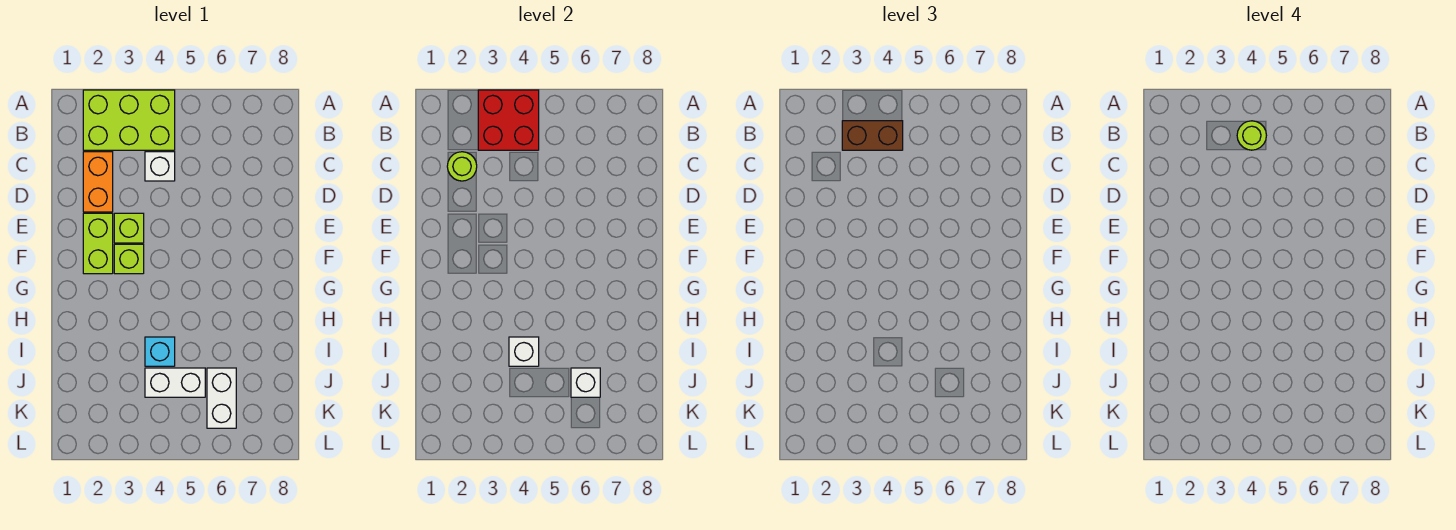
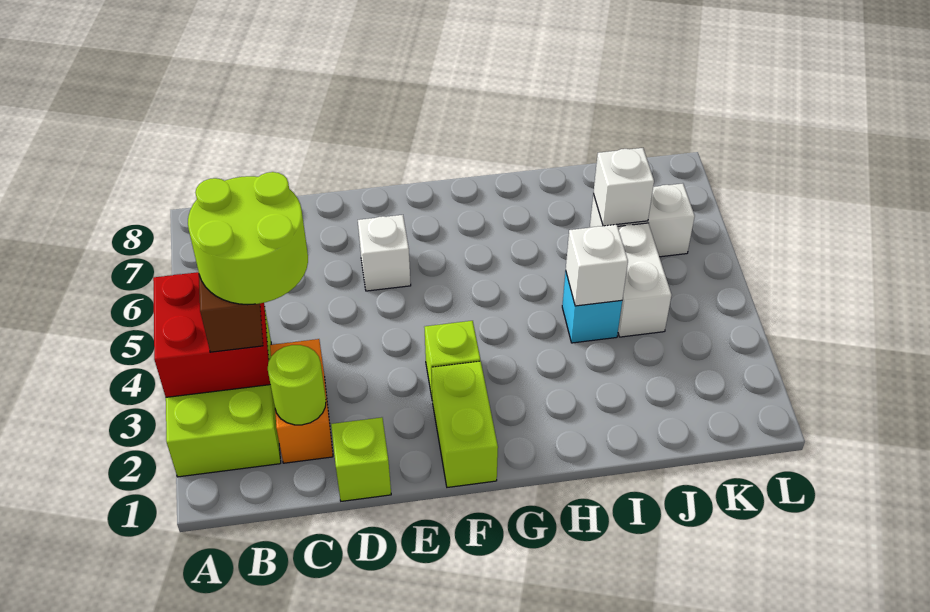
lime round brick B4 level 4 -> lime round brick B3:C4 level 4
orange brick C2:D2 level 1 -> orange brick C2:C3 level 1
white brick C4 level 1 -> white brick E6 level 1
lime brick E2:F2 level 1 -> lime brick F1:F2 level 1
lime brick E3 level 1 -> lime brick D1 level 1

